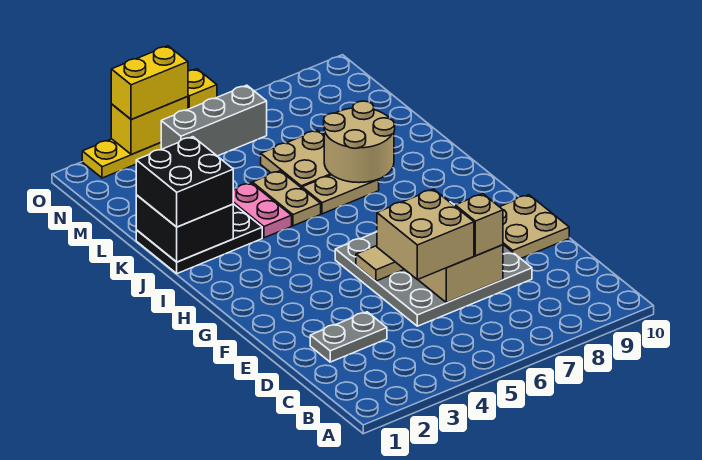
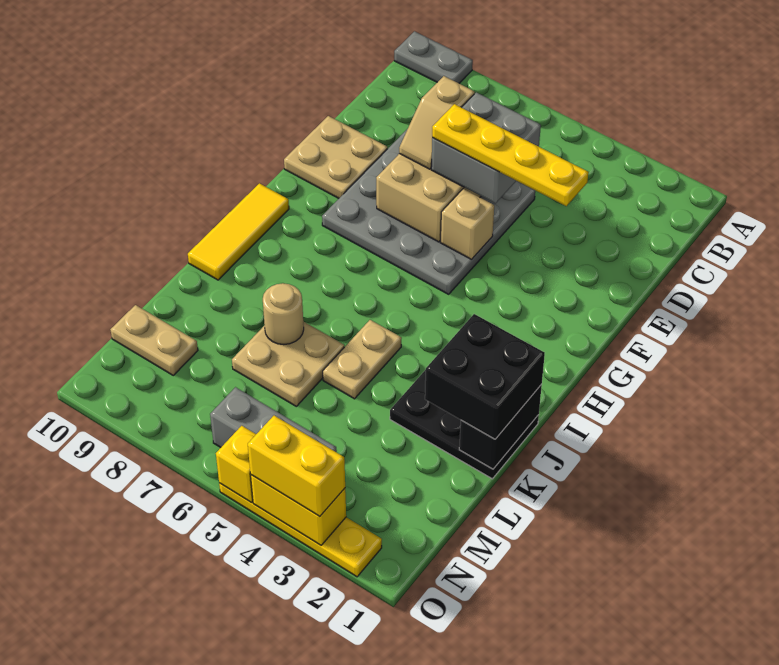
grey plate D2:D3 level 1 -> grey plate A9:A10 level 1
tan brick D5:E6 level 3 -> grey brick D5:E6 level 3
none -> yellow plate E3:E6 level 4
tan tile F5 level 2 -> tan brick F5 level 2
none -> yellow tile H10:J10 level 1
black brick J1:K2 level 2 -> black brick J1:K1 level 2
pink plate J4:K4 level 1 -> none
tan plate J6:J7 level 1 -> tan plate M9:M10 level 1
tan round brick J7:K8 level 2 -> tan round brick K7 level 2

